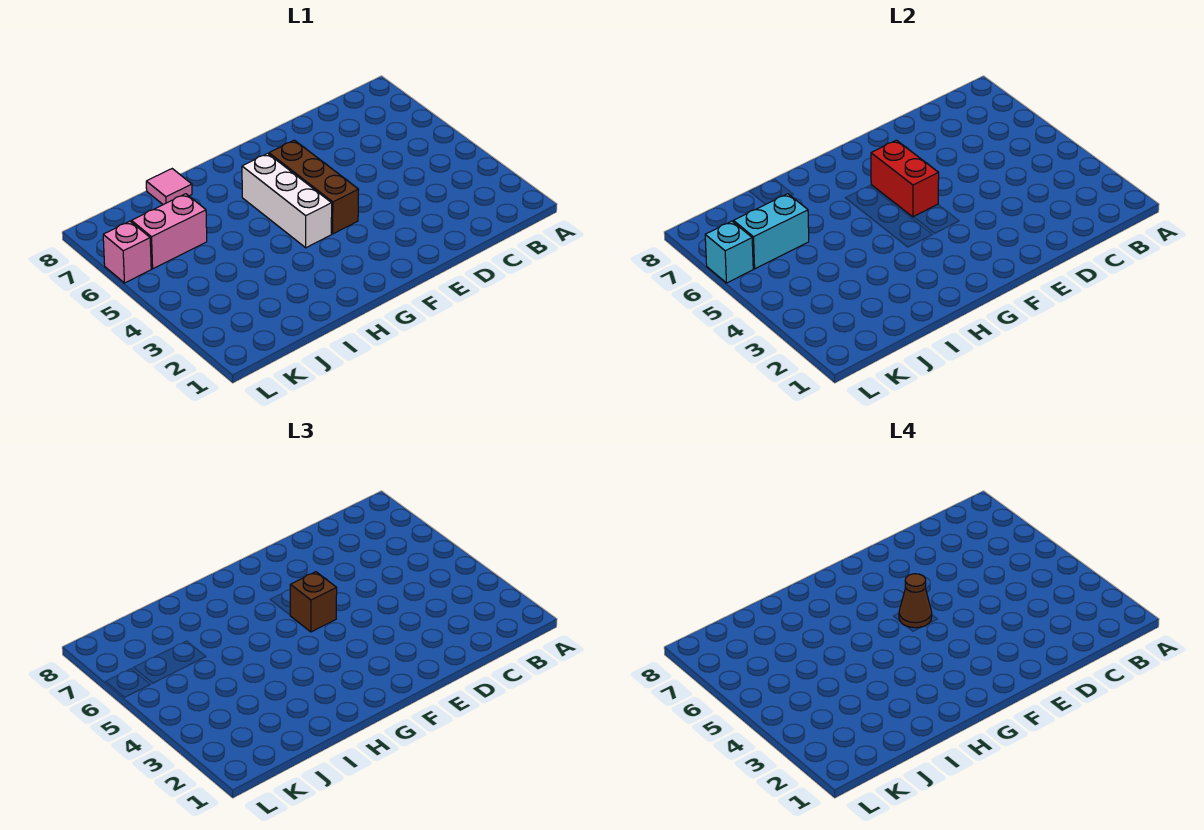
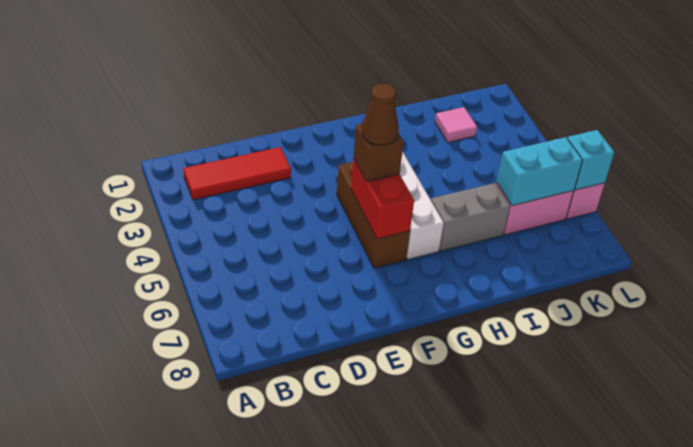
none -> red tile B2:D2 level 1
none -> grey brick H6:I6 level 1
pink tile I8 level 1 -> pink tile J2 level 1

